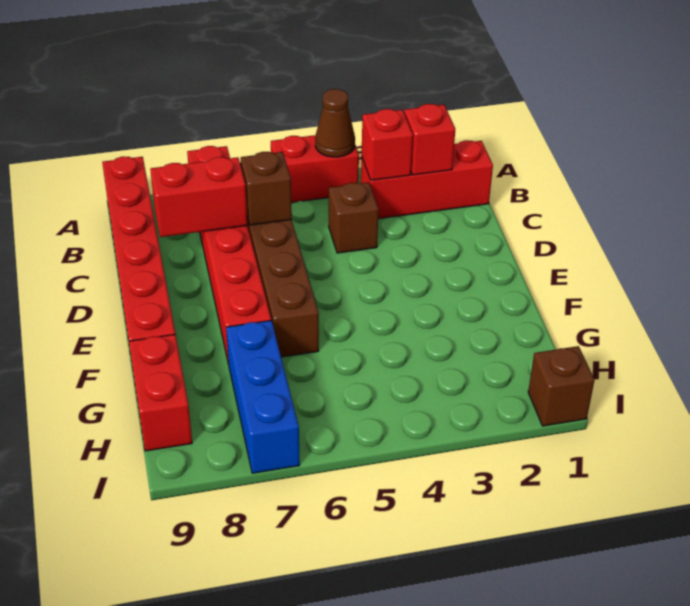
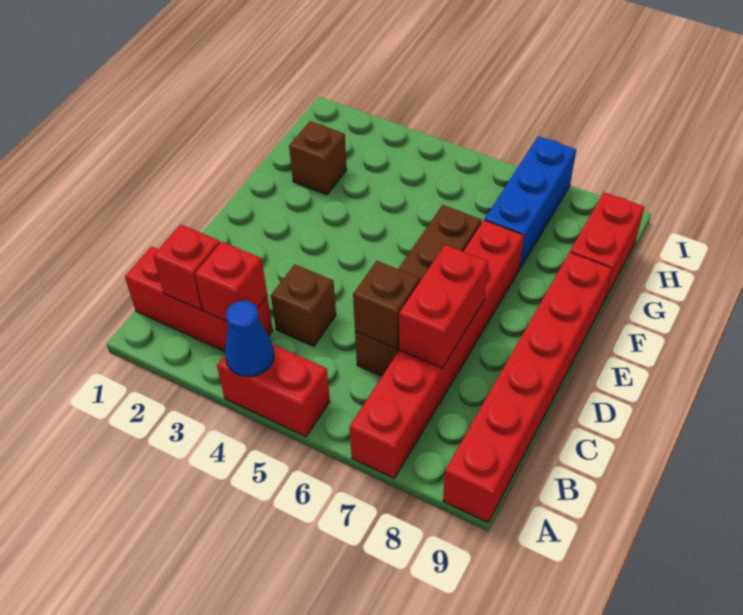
brown cone A4 level 2 -> blue cone A4 level 2
red brick C7:C8 level 2 -> red brick C7:D7 level 2
brown brick I1 level 1 -> brown brick G2 level 1

